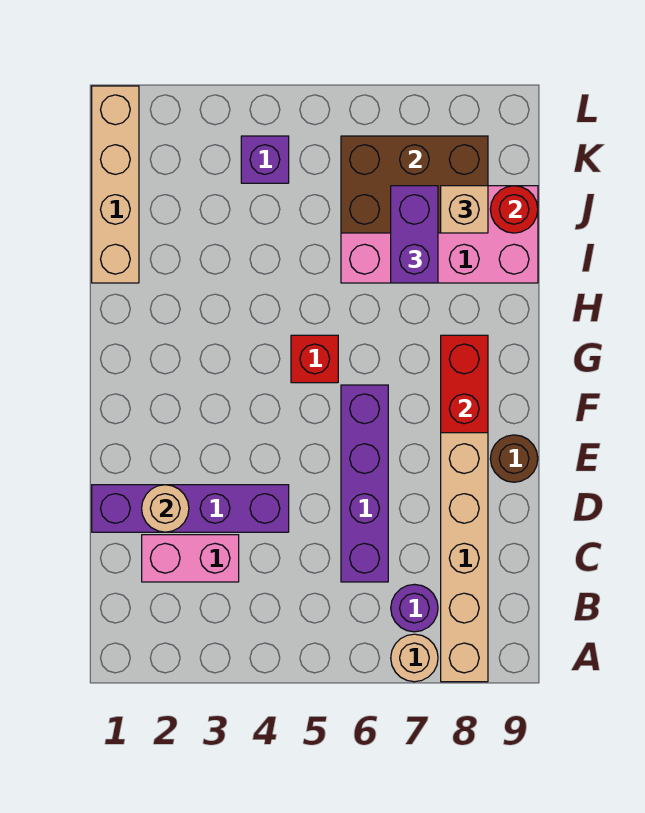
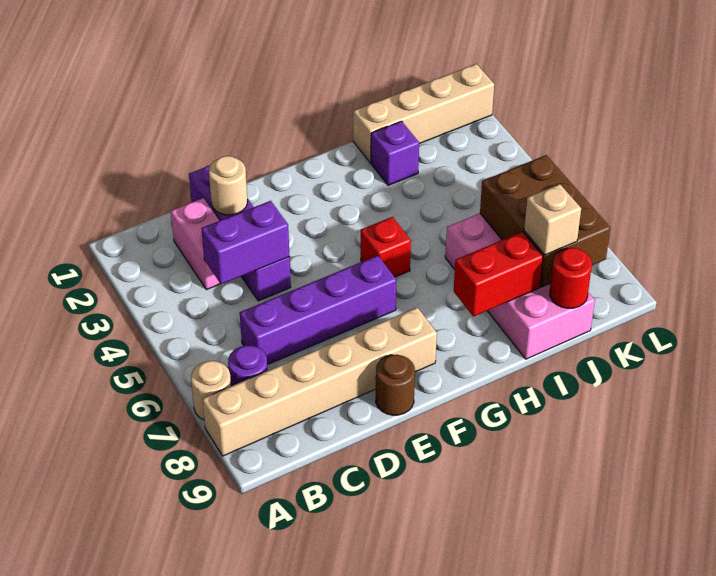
red brick F8:G8 level 2 -> red brick H8:I8 level 2
purple brick I7:J7 level 3 -> purple brick C4:D4 level 2
purple brick K4 level 1 -> purple brick I2 level 1

